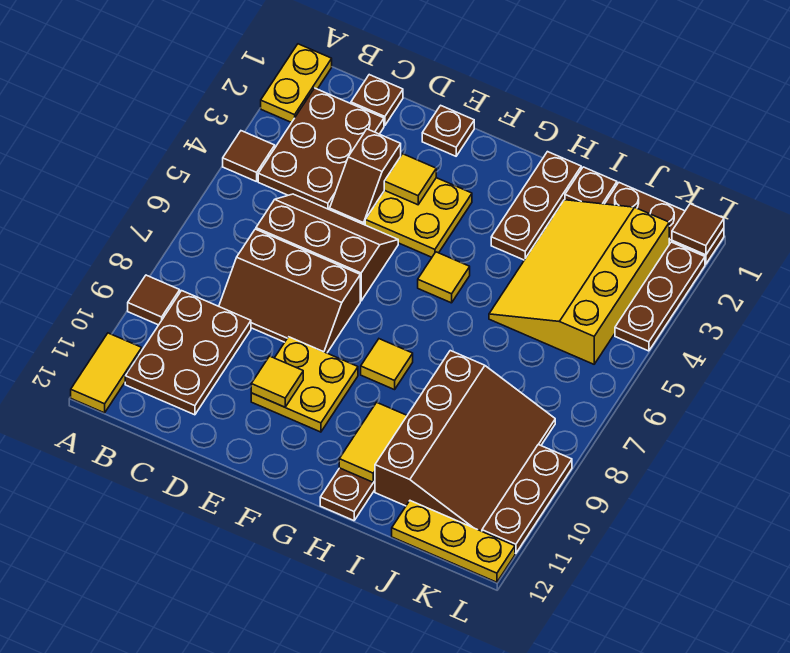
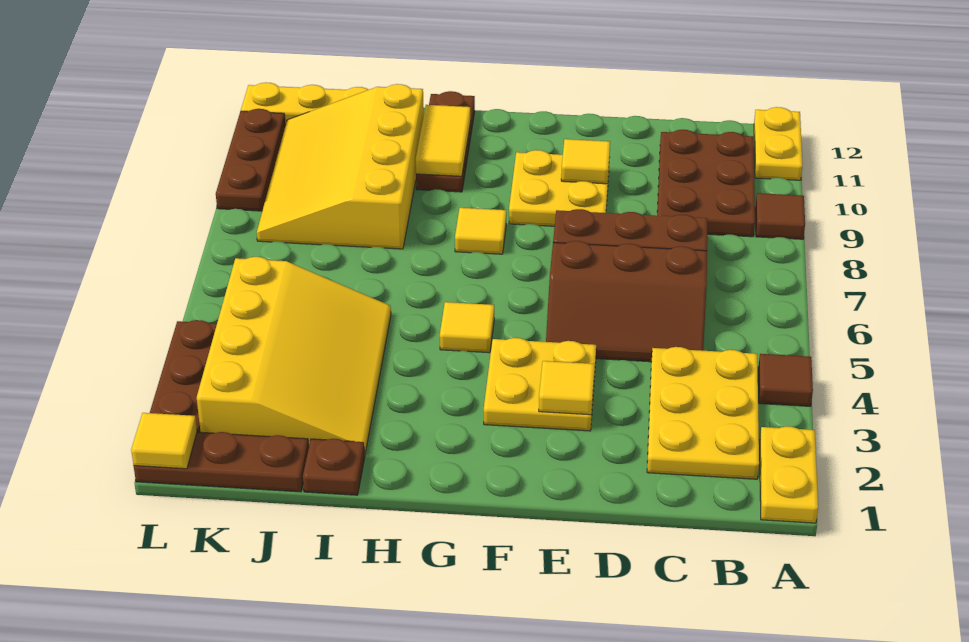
yellow tile A11:A12 level 1 -> yellow plate A11:A12 level 1
brown plate B2:C4 level 1 -> yellow plate B2:C4 level 1
brown plate C1 level 1 -> none
brown slope D3:D4 level 1 top 3 -> none
brown plate E1 level 1 -> none
brown plate H1:H3 level 1 -> none
brown slope I8:K11 level 1 top I -> yellow slope I8:K11 level 1 top I
brown tile L1 level 2 -> yellow tile L1 level 2

